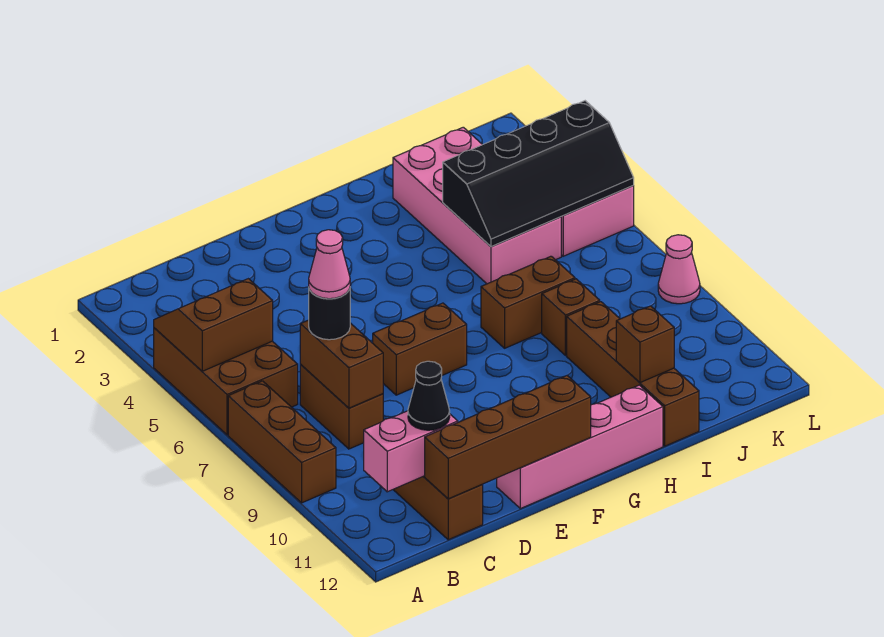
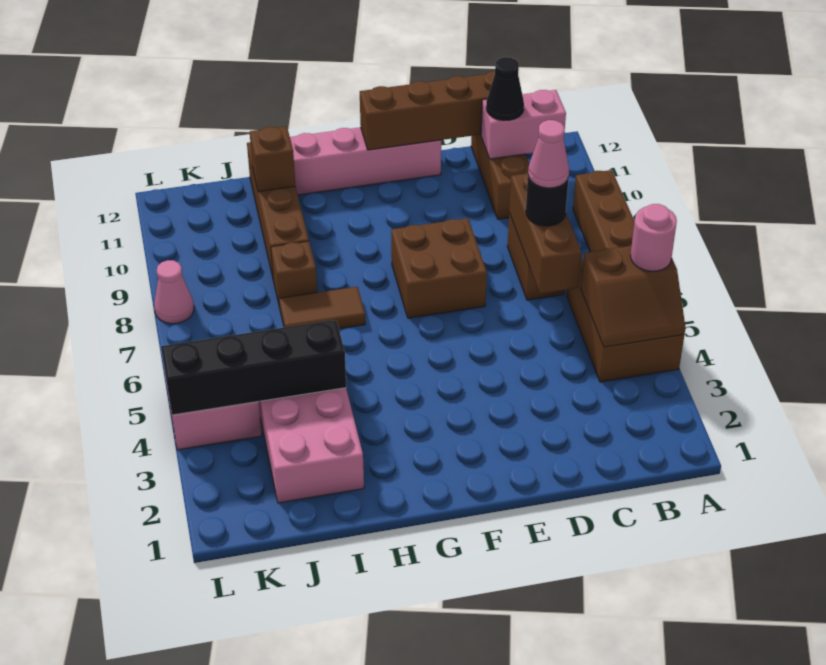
none -> pink round brick A5 level 3
brown brick C7:C8 level 2 -> brown brick C6:C8 level 2
brown brick E7:F7 level 1 -> brown brick E7:F8 level 1
brown brick H7:I7 level 1 -> brown tile H7:I7 level 1

